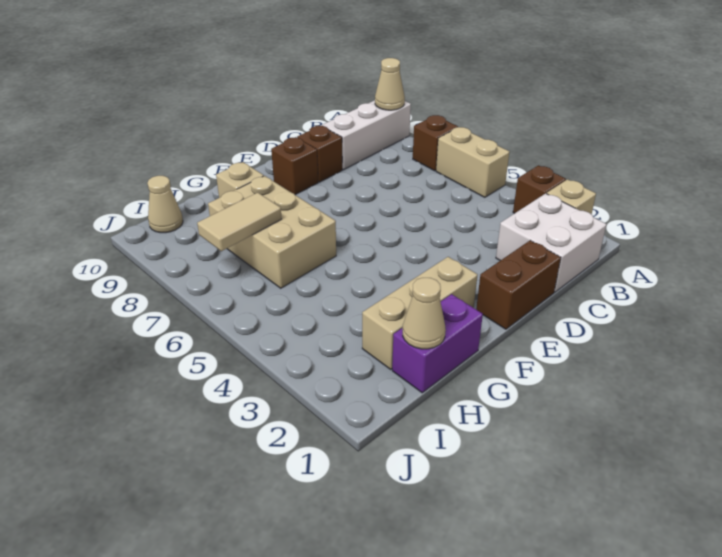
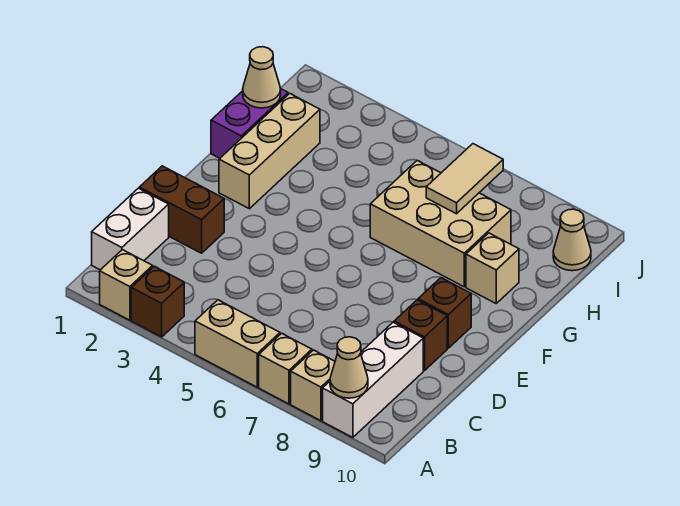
brown brick A7 level 1 -> tan brick A7 level 1
none -> tan brick A8 level 1
white brick B1:C2 level 1 -> white brick B1:C1 level 1
brown brick D1:E1 level 1 -> brown brick D1:D2 level 1

